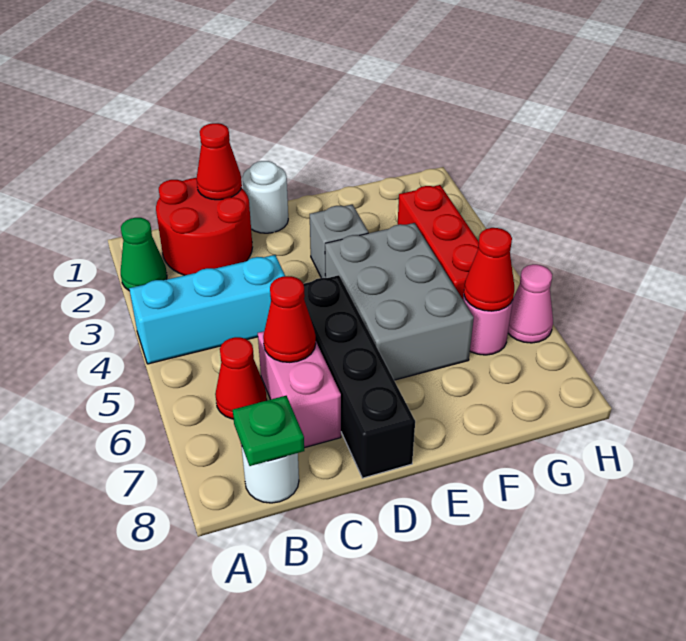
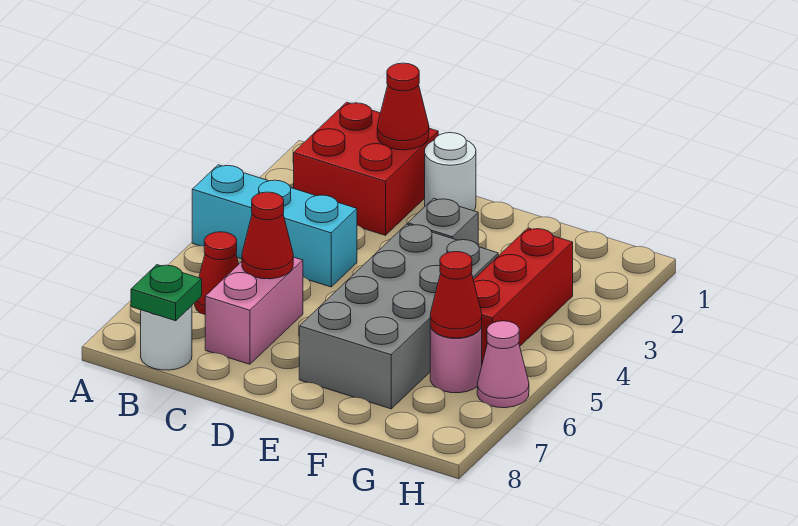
green cone A2 level 1 -> none
red round brick B1:C2 level 1 -> red brick B1:C2 level 1
black brick D5:D8 level 1 -> none
grey brick E4:F6 level 1 -> grey brick E4:F7 level 1

